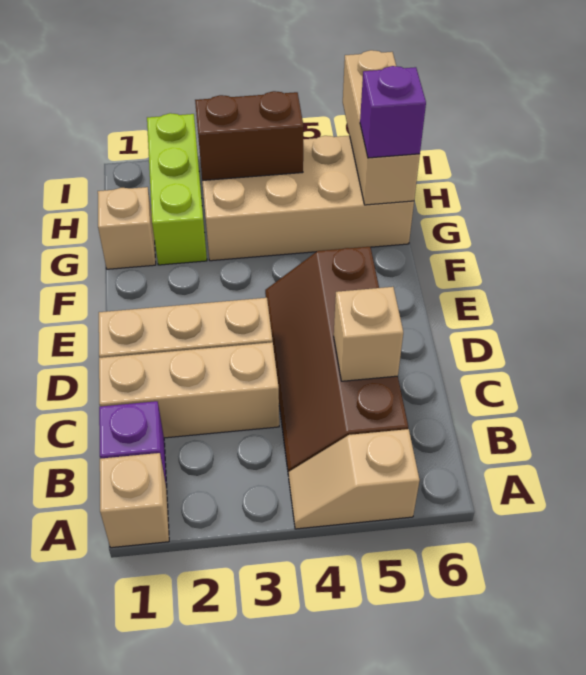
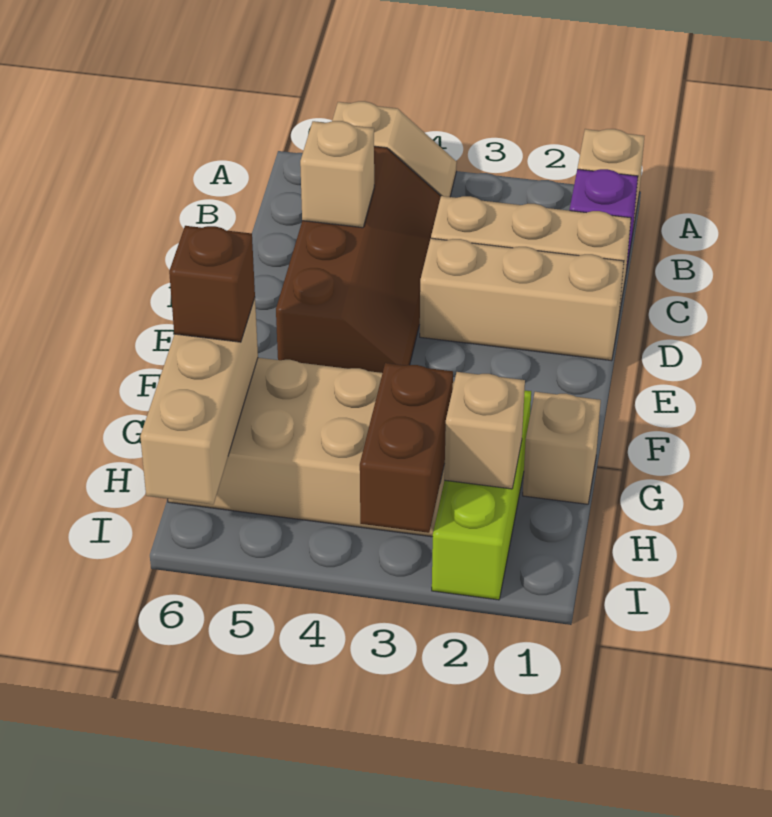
purple brick G6 level 3 -> brown brick G6 level 3
none -> tan brick H2 level 2
brown brick H3:H4 level 2 -> brown brick H3:I3 level 2

